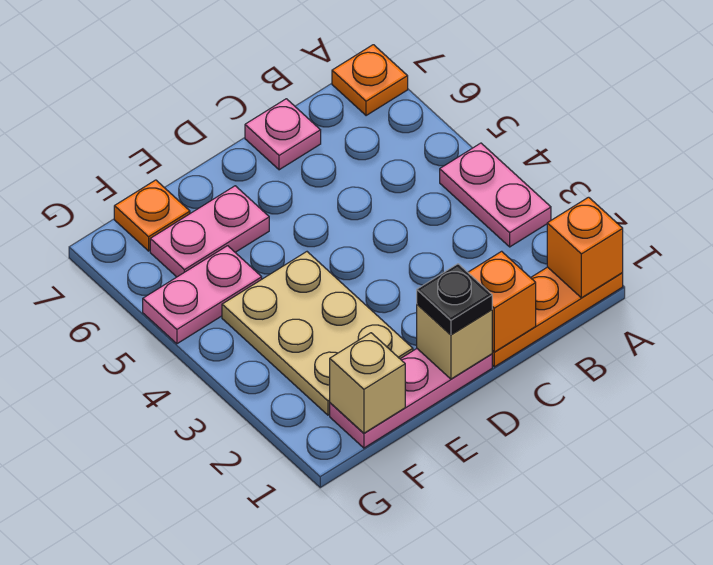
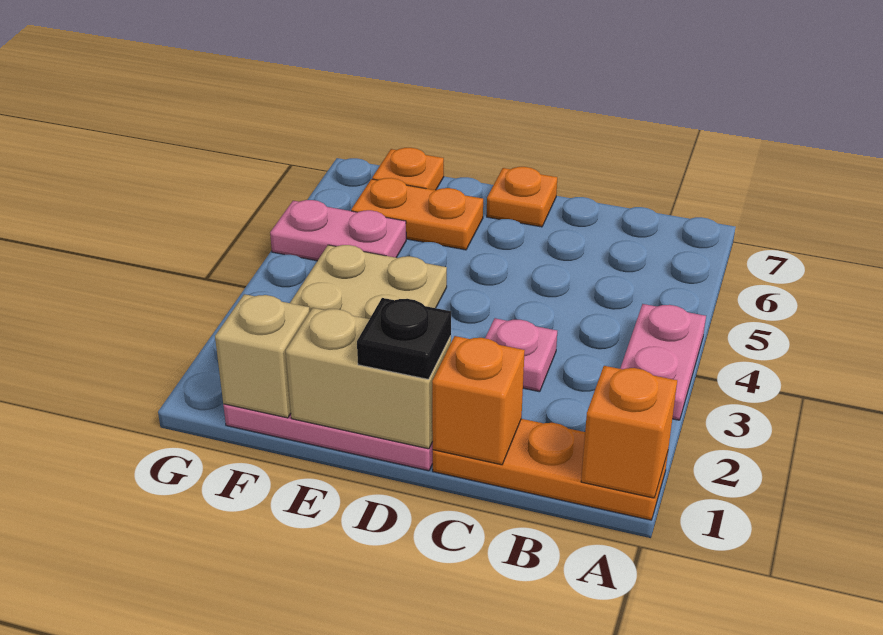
orange plate A7 level 1 -> orange plate D7 level 1
pink plate C7 level 1 -> pink plate C3 level 1
tan brick D1 level 2 -> tan brick D1:E1 level 2
pink plate E6:F6 level 1 -> orange plate E6:F6 level 1

